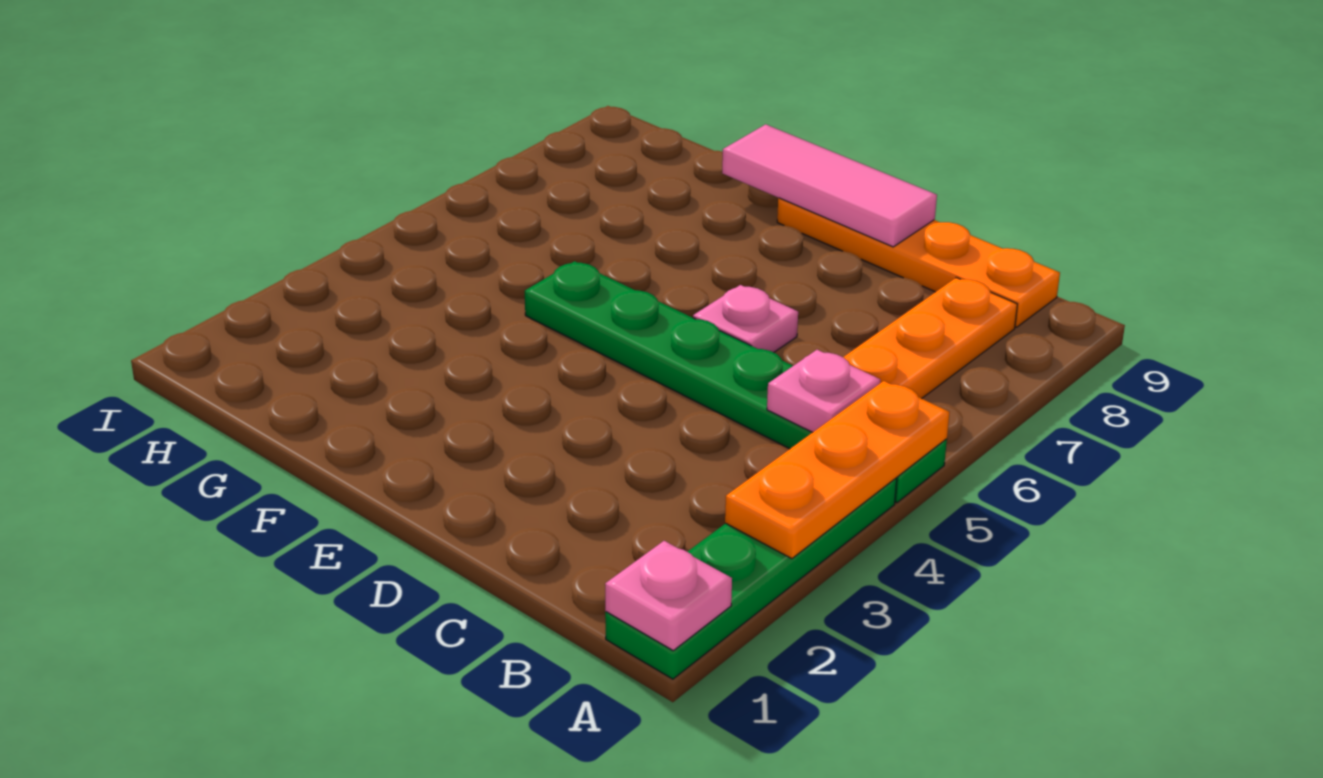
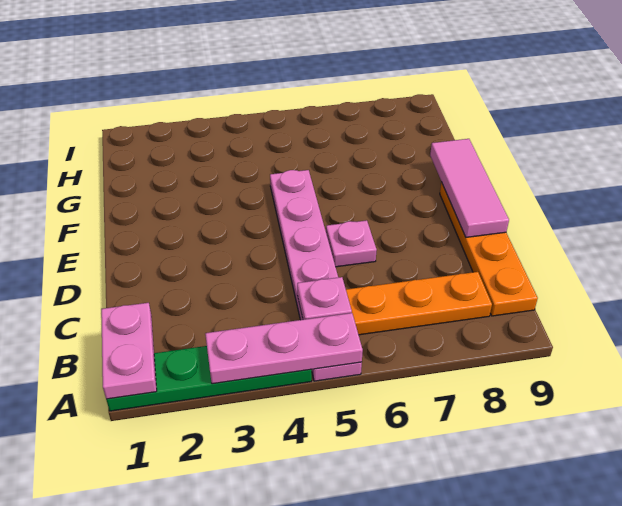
pink plate A1 level 2 -> pink plate A1:B1 level 2
orange plate A3:A5 level 2 -> pink plate A3:A5 level 2
green plate A5:F5 level 1 -> pink plate A5:F5 level 1

